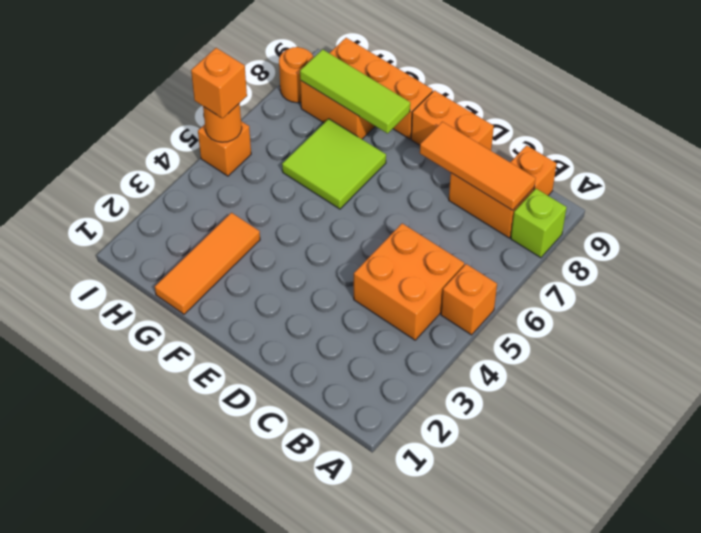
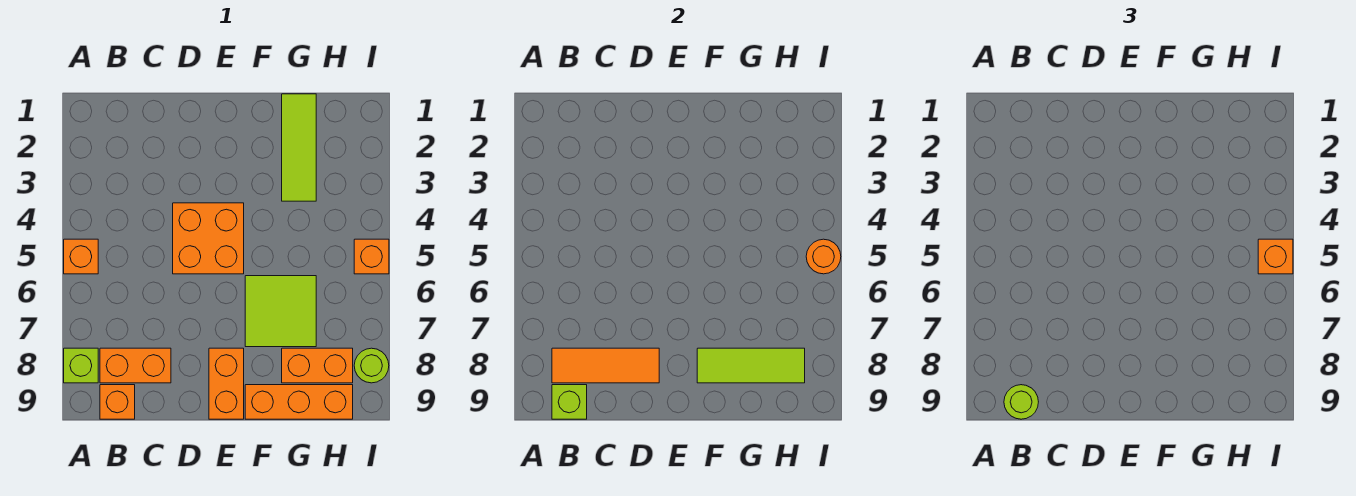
orange brick B4:C5 level 1 -> orange brick D4:E5 level 1
none -> lime brick B9 level 2
none -> lime round brick B9 level 3
orange brick D9:E9 level 1 -> orange brick E8:E9 level 1
orange tile G1:G3 level 1 -> lime tile G1:G3 level 1
orange round brick I8 level 1 -> lime round brick I8 level 1

